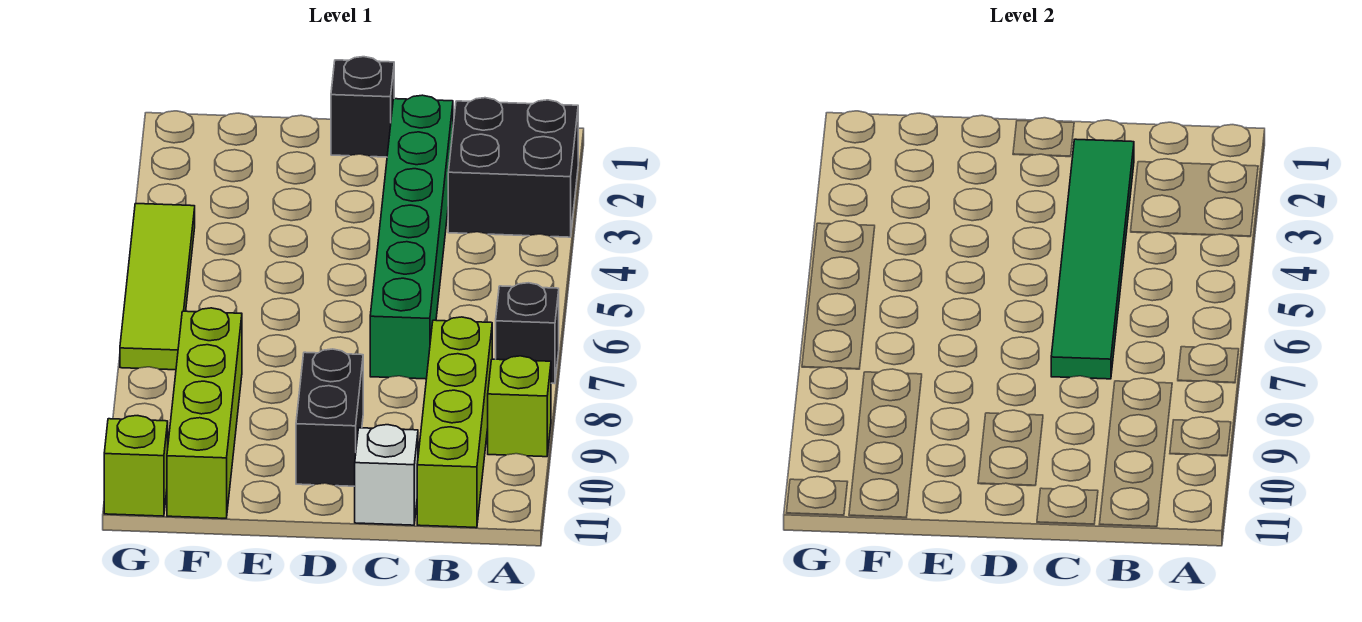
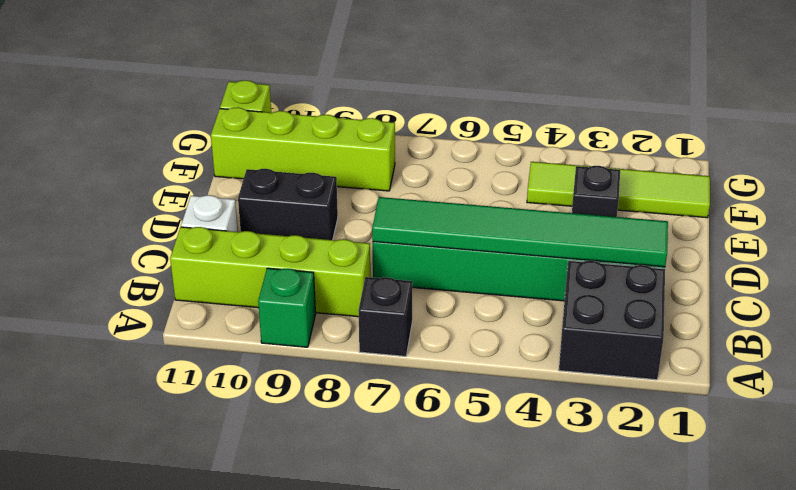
lime brick A9 level 1 -> green brick A9 level 1
black brick D1 level 1 -> black brick E3 level 1
lime tile G4:G7 level 1 -> lime tile F1:F4 level 1

